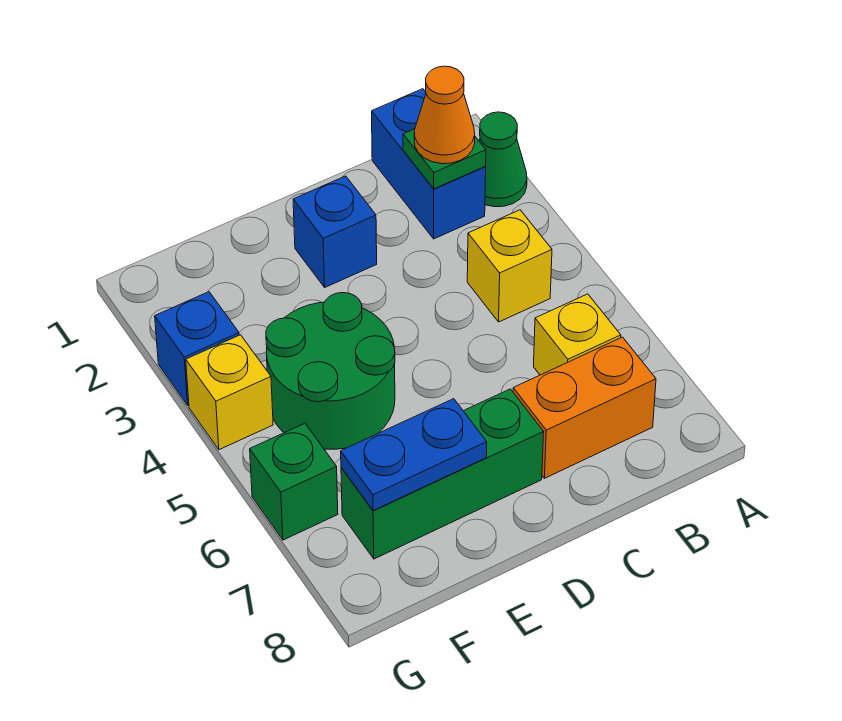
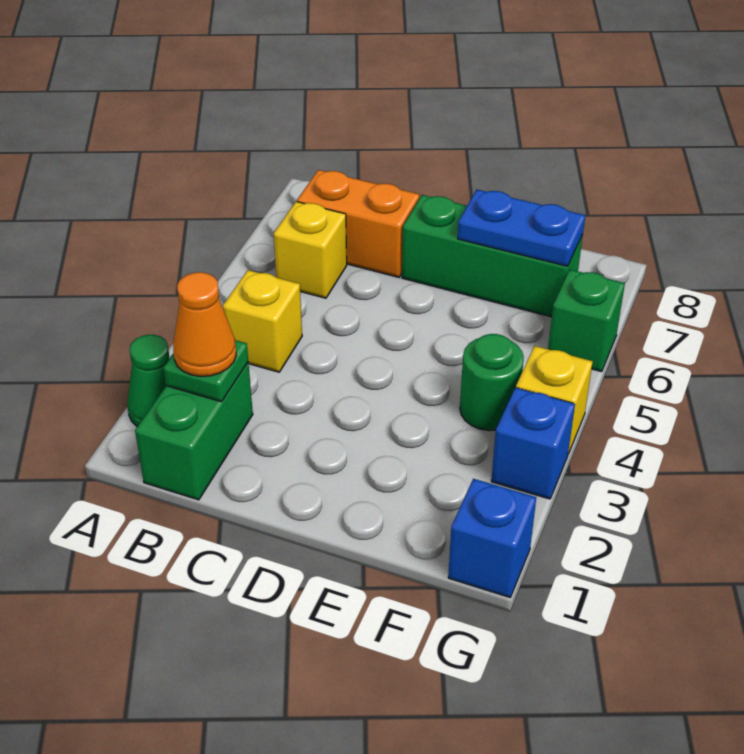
blue brick B1:B2 level 1 -> green brick B1:B2 level 1
blue brick D2 level 1 -> blue brick G1 level 1
green round brick E4:F5 level 1 -> green round brick F4 level 1

